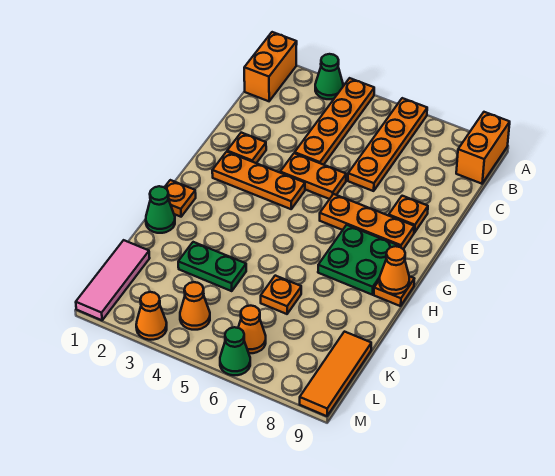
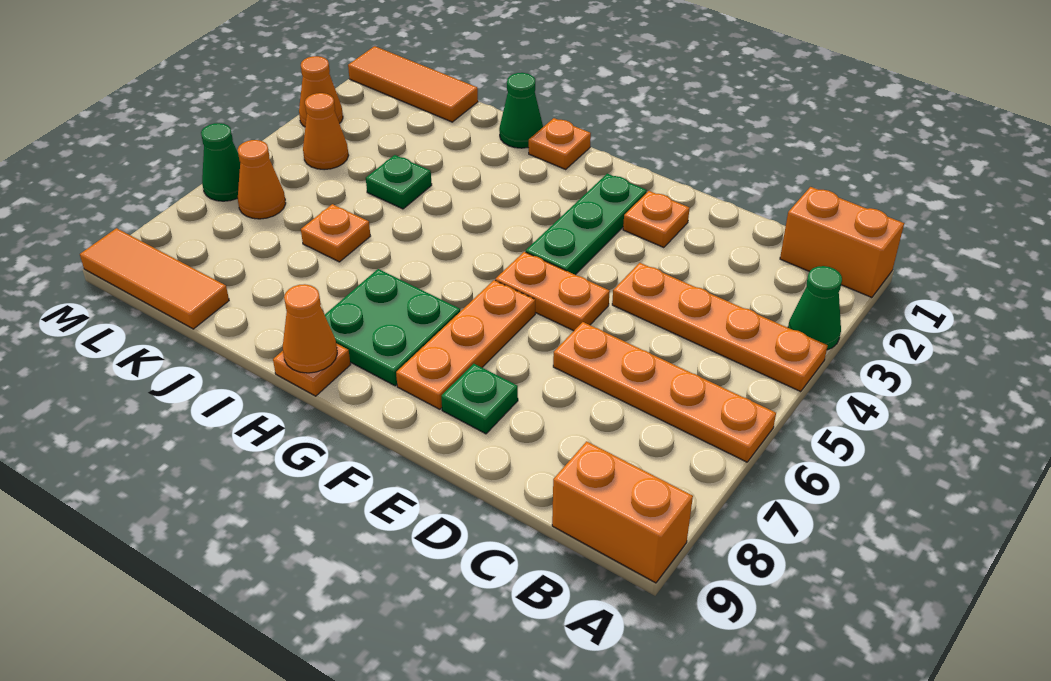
orange plate E4:E5 level 1 -> orange plate E5:F5 level 1
orange plate E8 level 1 -> green plate E8 level 1
orange plate F2:F4 level 1 -> green plate F2:F4 level 1
green plate J3:J4 level 1 -> green plate J4 level 1
pink tile K1:M1 level 1 -> orange tile K1:M1 level 1

